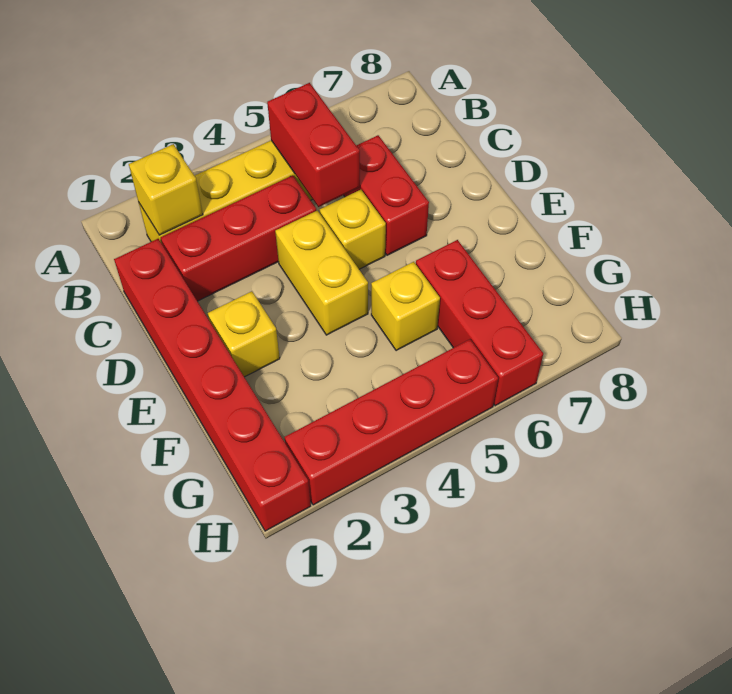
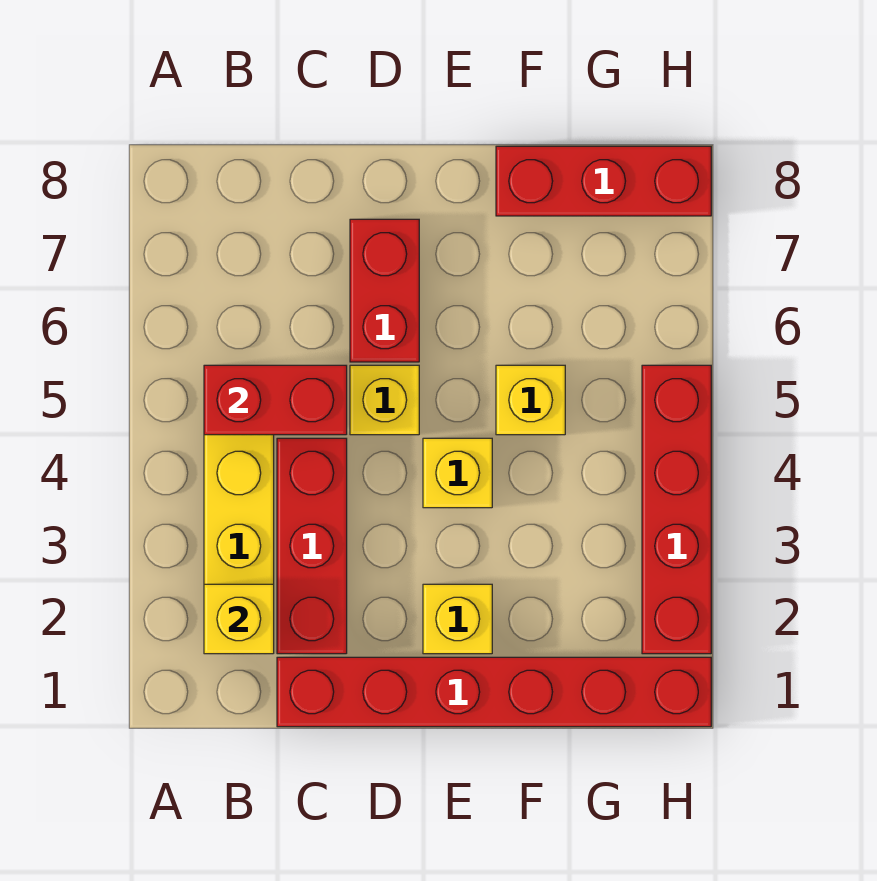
red brick C6:D6 level 1 -> red brick D6:D7 level 1
yellow brick D4:E4 level 1 -> yellow brick E4 level 1
red brick F6:H6 level 1 -> red brick F8:H8 level 1

